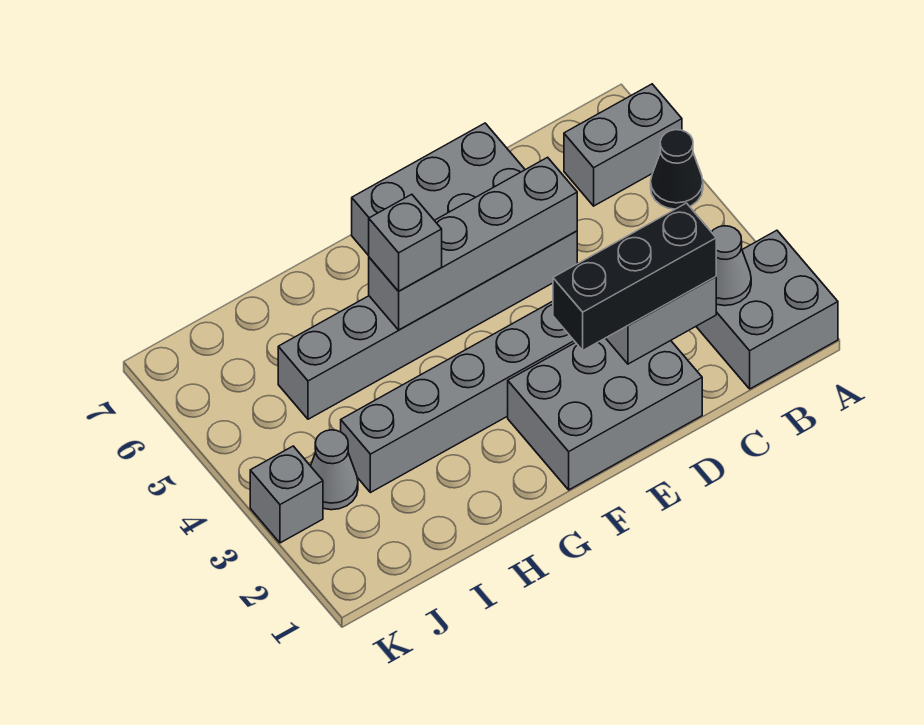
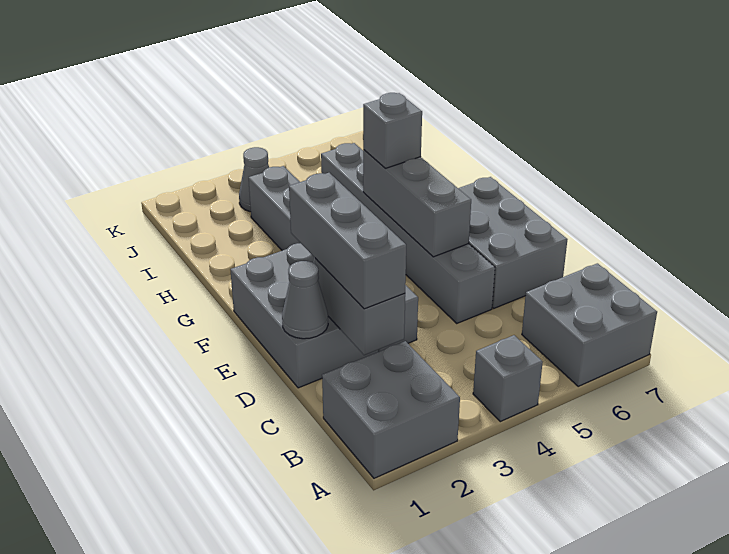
black cone A5 level 1 -> none
grey brick A6:B6 level 1 -> grey brick A6:B7 level 1
grey cone B2 level 2 -> grey cone D1 level 2
black brick C2:E2 level 3 -> grey brick C2:E2 level 3
grey brick D5:G5 level 2 -> grey brick E5:G5 level 2
grey brick K3 level 1 -> grey brick A4 level 1

